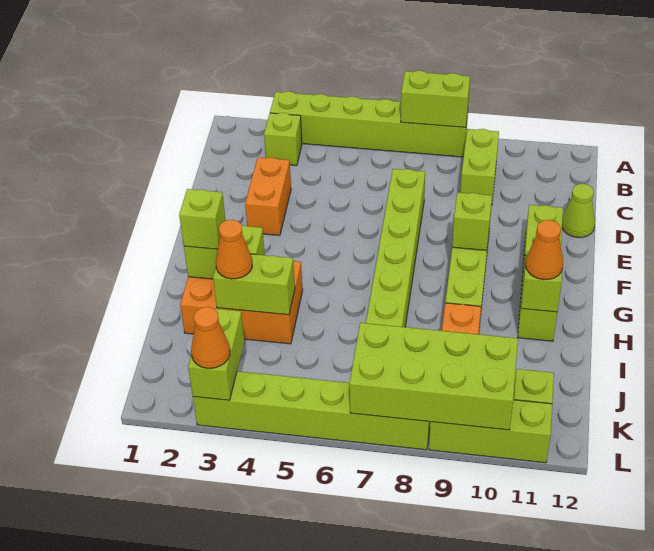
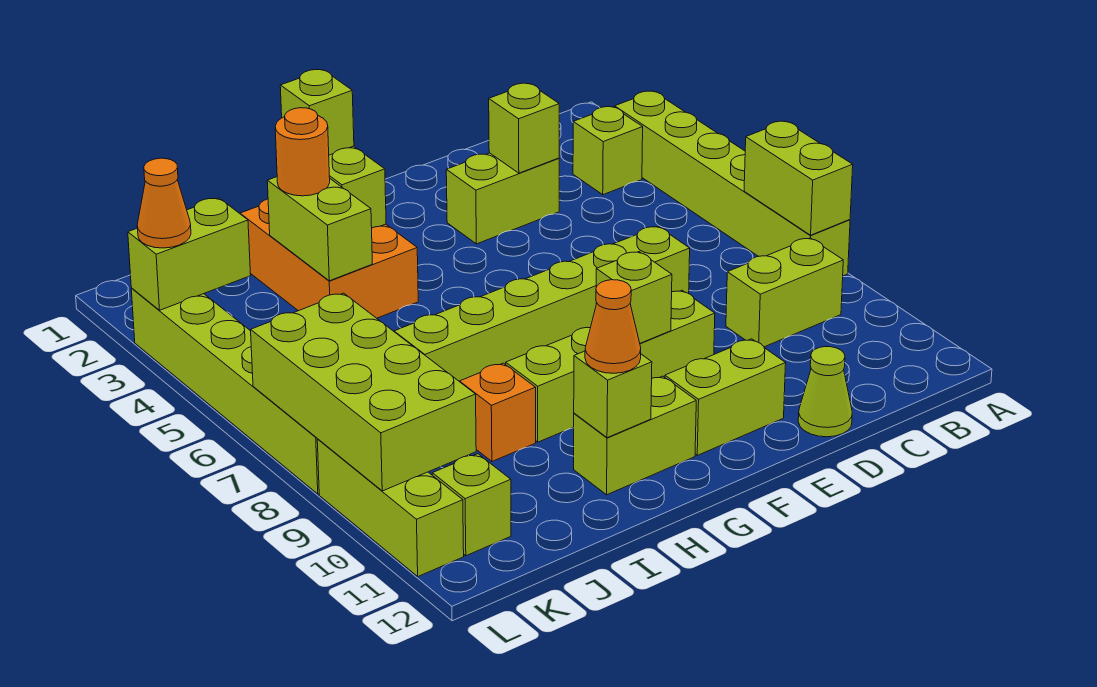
orange brick D3:E3 level 1 -> lime brick D3:E3 level 1
none -> lime brick D3 level 2
orange cone I3 level 3 -> orange round brick I3 level 3

